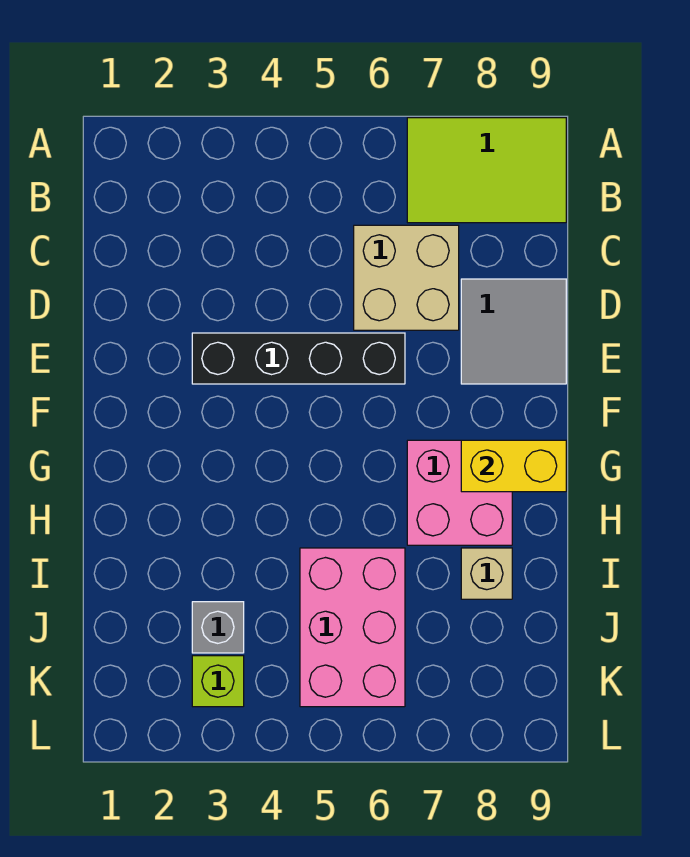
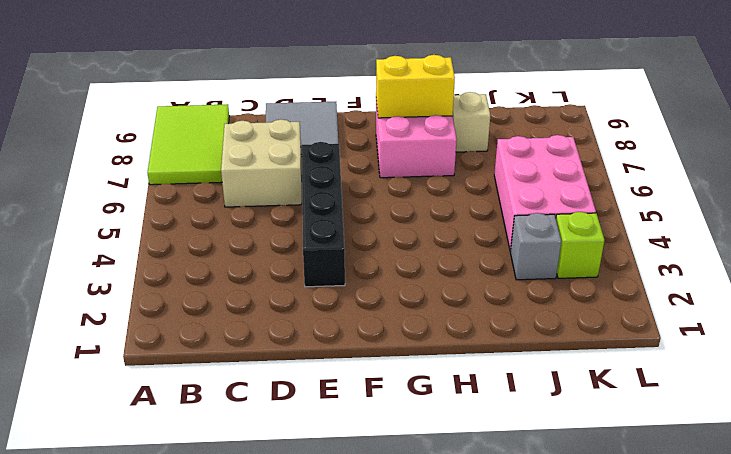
yellow brick G8:G9 level 2 -> yellow brick G8:H8 level 2
pink brick I5:K6 level 1 -> pink brick J4:K6 level 1

